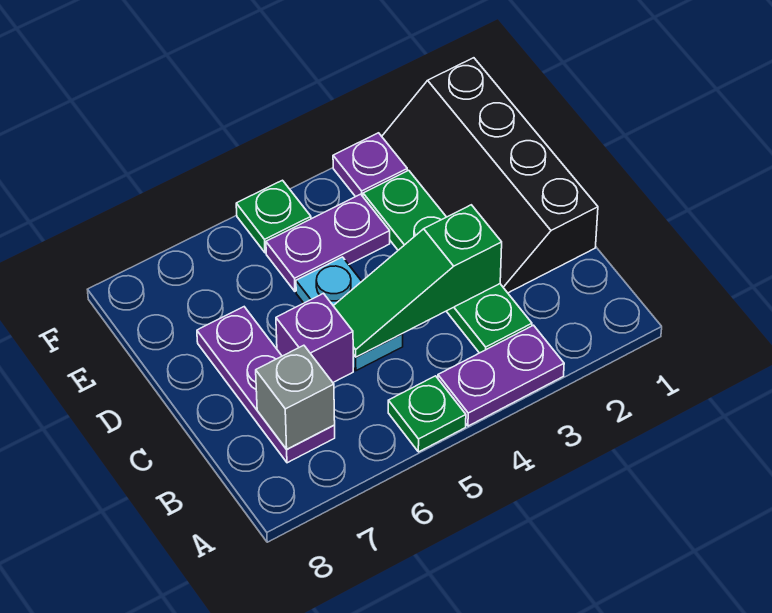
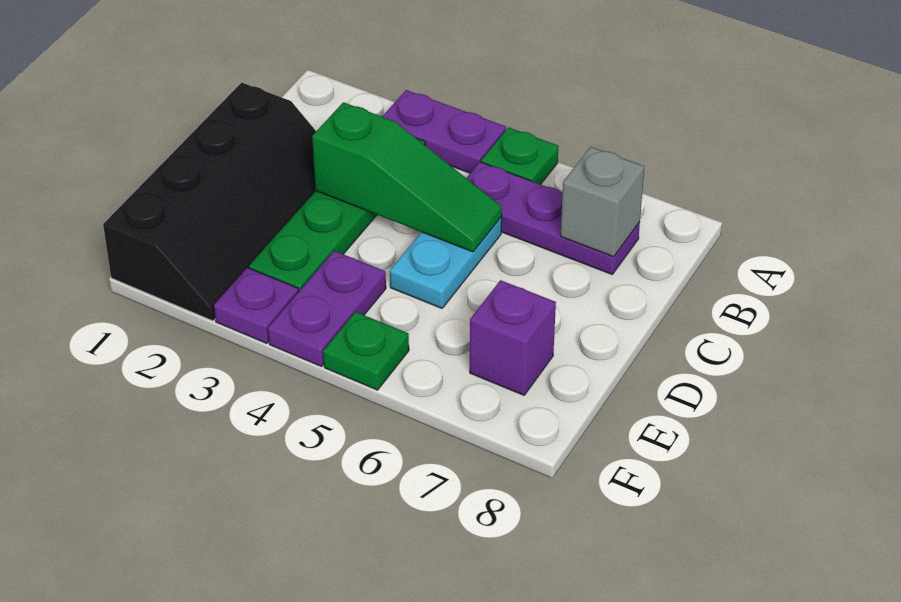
purple plate B7:D7 level 1 -> purple plate B5:B7 level 1
purple brick C6 level 1 -> purple brick E7 level 1
purple plate E4:E5 level 1 -> purple plate E4:F4 level 1

